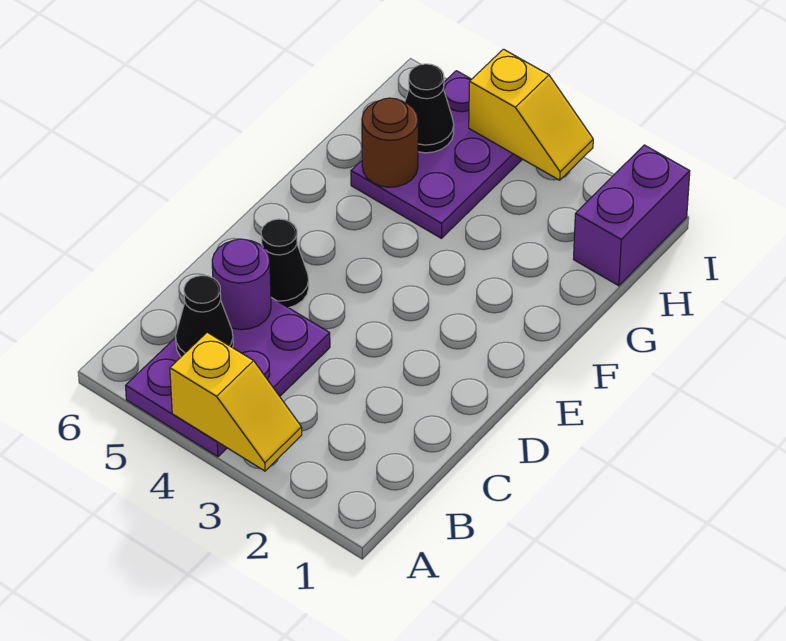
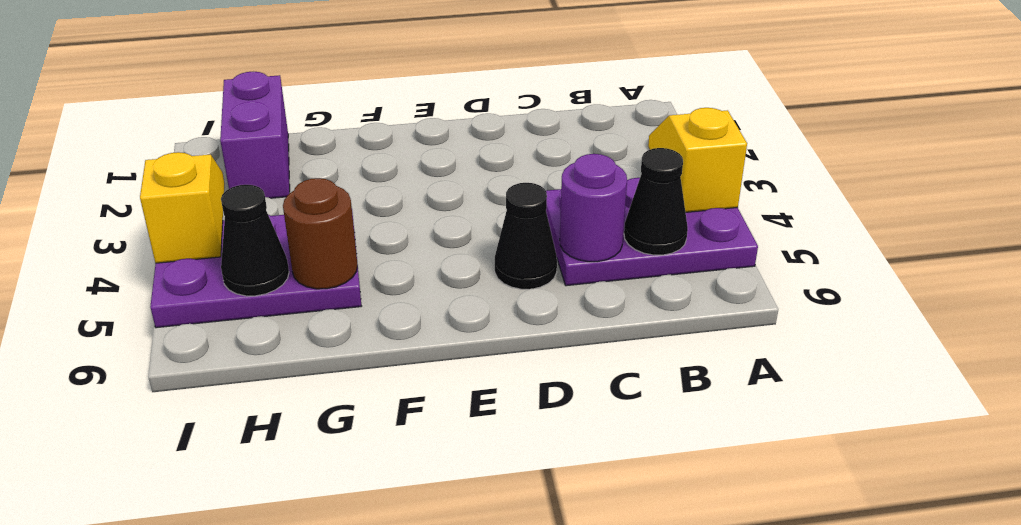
purple brick H1:I1 level 1 -> purple brick H1:H2 level 1

